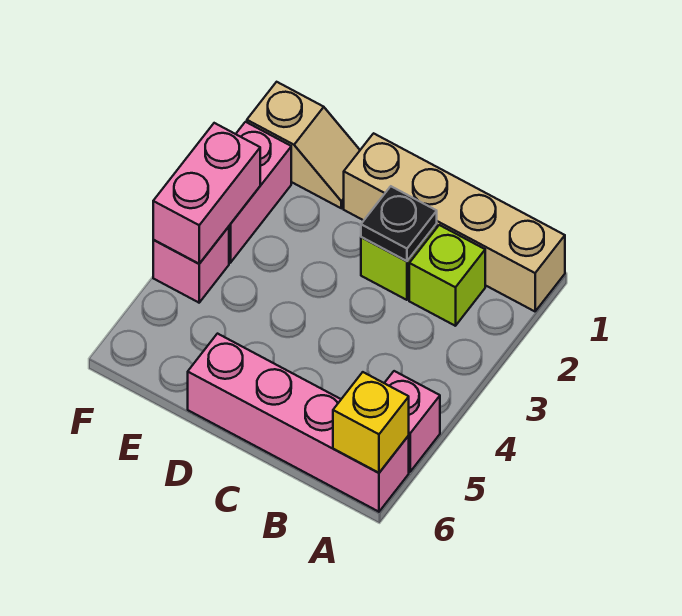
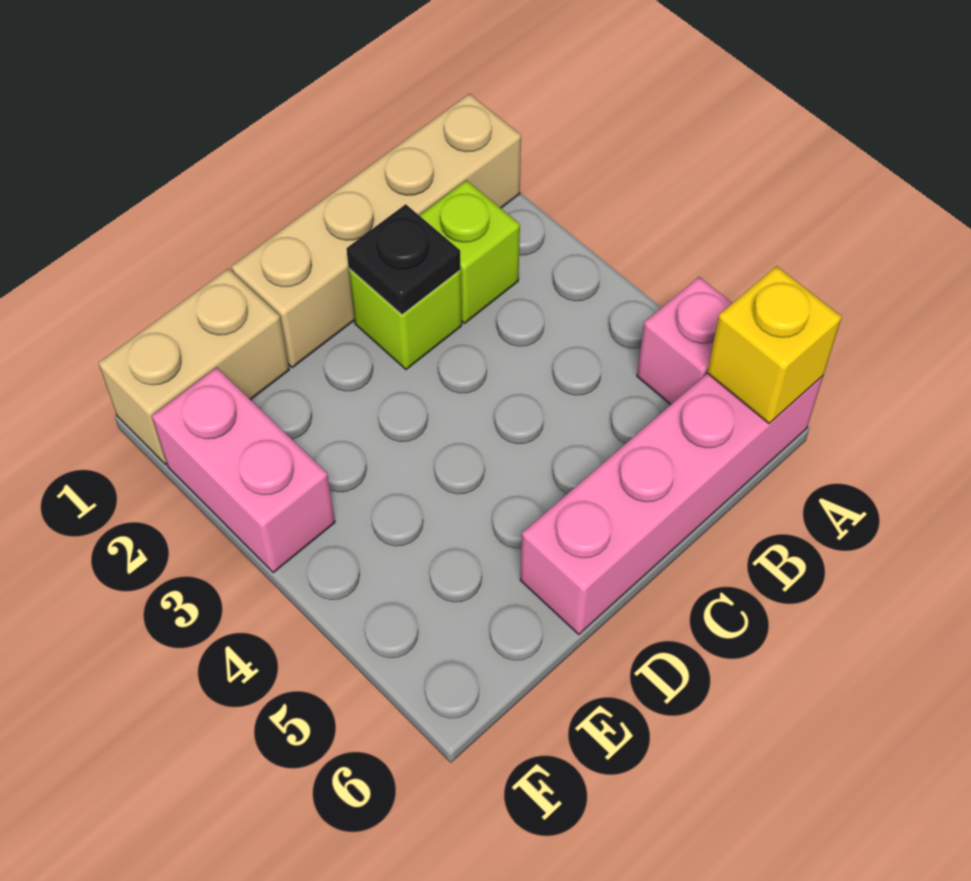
tan slope E1:F1 level 1 top F -> tan brick E1:F1 level 1
pink brick F3:F4 level 2 -> none
pink brick F4 level 1 -> none

